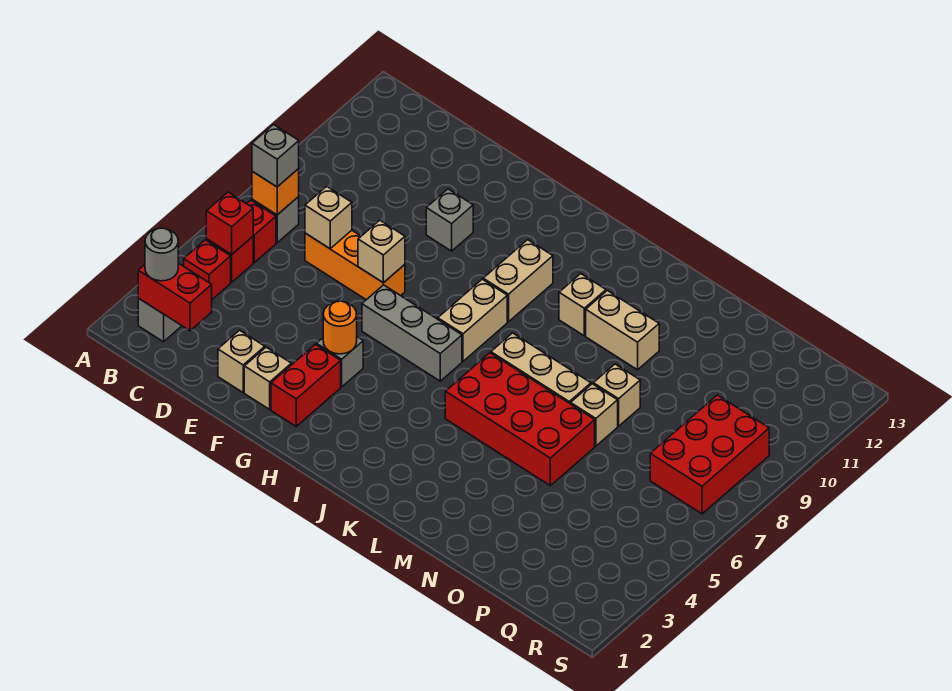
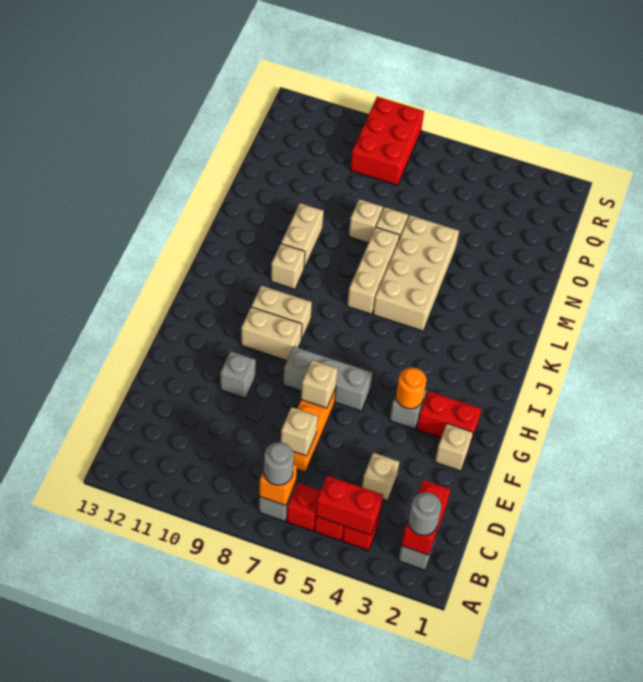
red brick B5 level 2 -> red brick B4:B5 level 2
grey brick B7 level 3 -> grey round brick B7 level 3
tan brick E2 level 1 -> tan brick D4 level 1
grey brick G6:I6 level 1 -> grey brick G6:G8 level 1
tan brick I7:I8 level 1 -> tan brick H9:H10 level 1
red brick K5:N6 level 1 -> tan brick K5:N6 level 1
red brick Q7:R9 level 1 -> red brick Q8:S9 level 1

